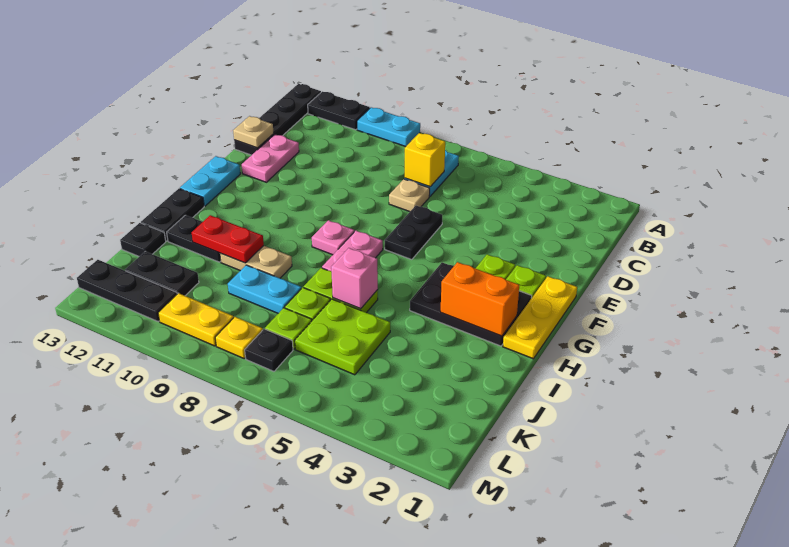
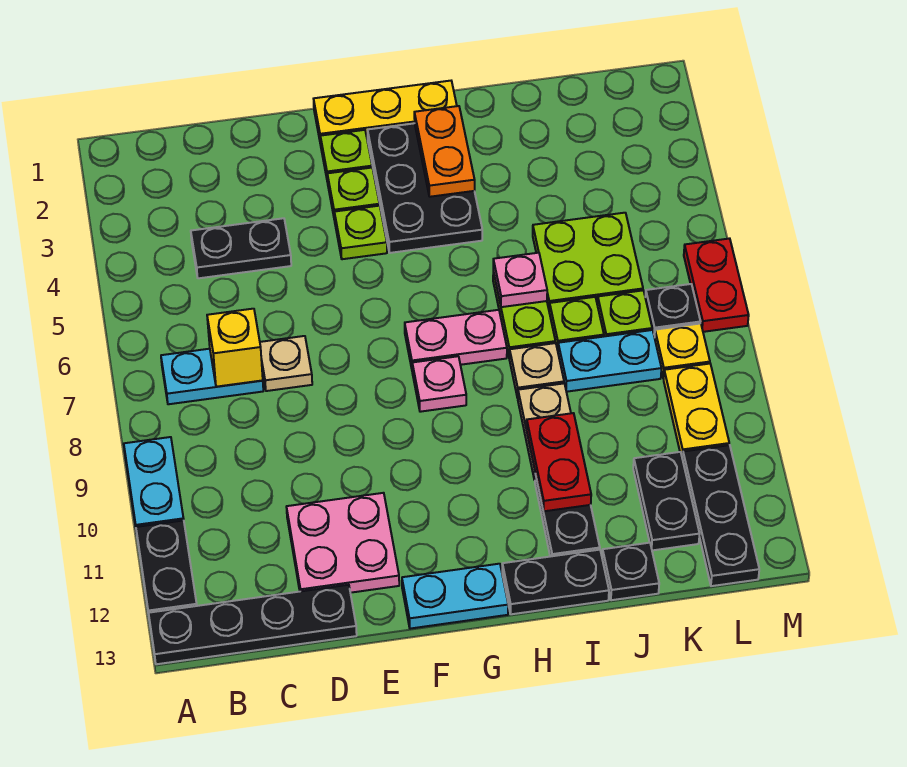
pink plate D12:E12 level 1 -> pink plate D11:E12 level 1
tan plate D13 level 2 -> tan plate I8 level 1
black plate E6:F6 level 1 -> black plate C4:D4 level 1
none -> lime plate F4 level 1
orange brick H2:H3 level 2 -> orange plate H2:H3 level 2
pink brick I6 level 2 -> pink plate I6 level 2
cyan plate J8:J9 level 1 -> cyan plate J8:K8 level 1
none -> red plate M6:M7 level 1

